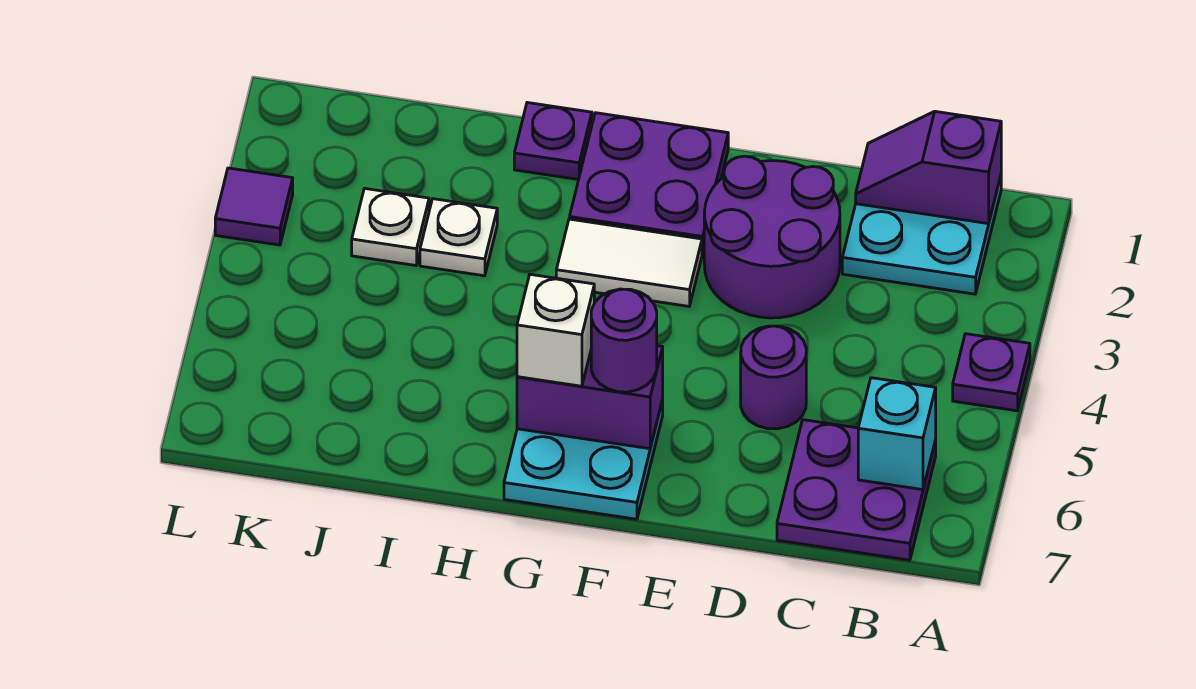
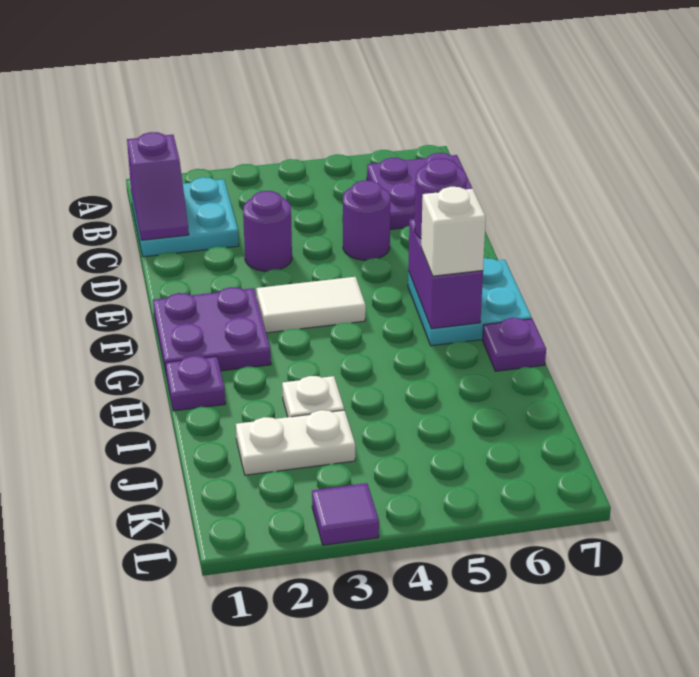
purple plate A4 level 1 -> purple plate H7 level 1
cyan brick B6 level 2 -> none
purple round brick D2:E3 level 1 -> purple round brick D3 level 1
white tile F3:G3 level 1 -> white tile F3:F4 level 1
white plate J3 level 1 -> white plate J2:J3 level 1

